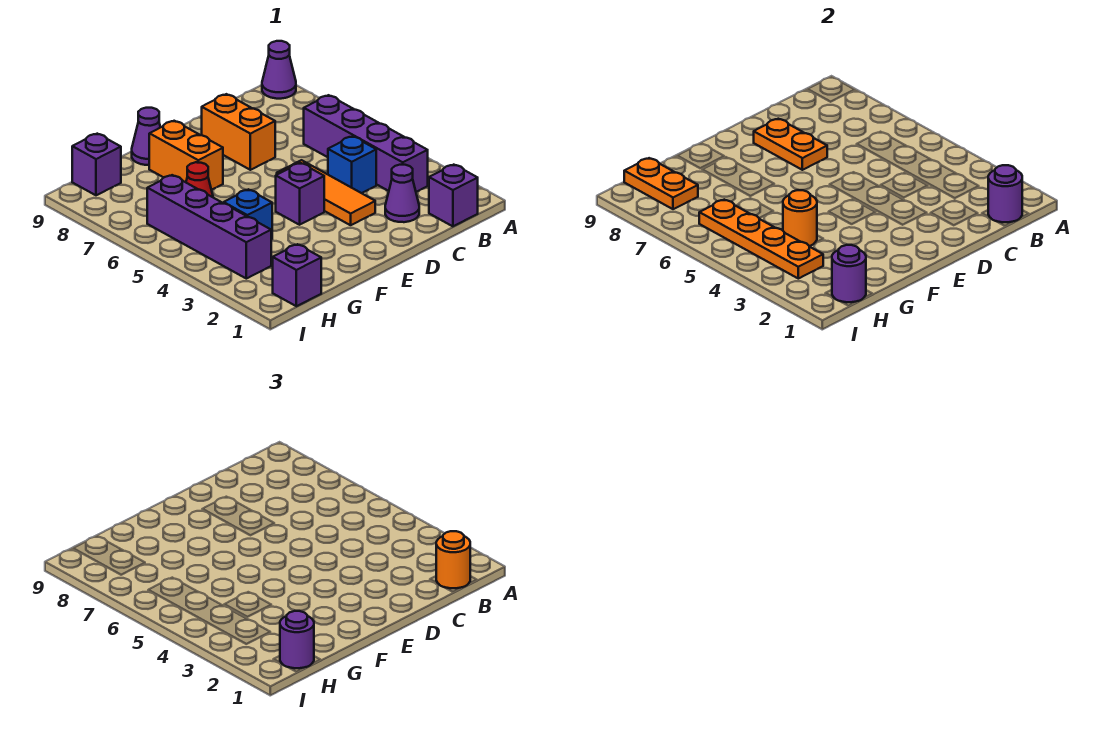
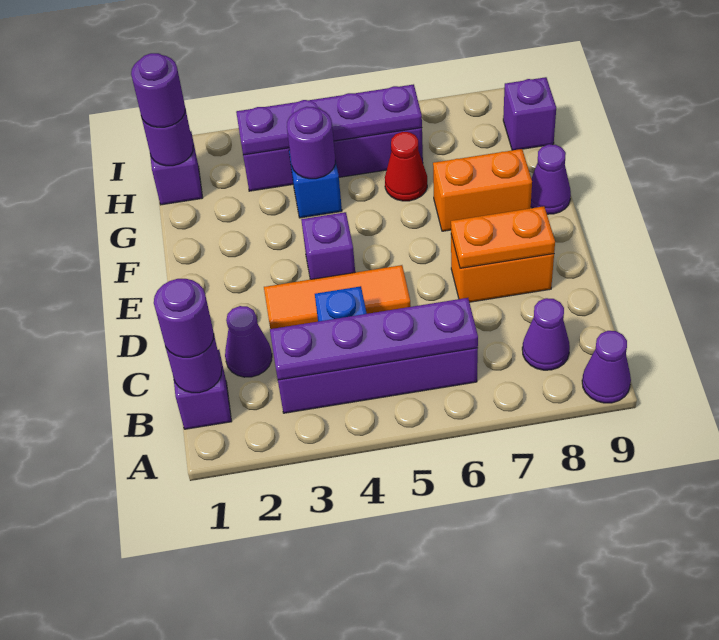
orange round brick B1 level 3 -> purple round brick B1 level 3
none -> purple plate B3:B6 level 2
none -> purple cone B8 level 1
orange round brick G4 level 2 -> purple round brick G4 level 2
orange plate H3:H6 level 2 -> purple plate H3:H6 level 2
orange plate H8:H9 level 2 -> none

